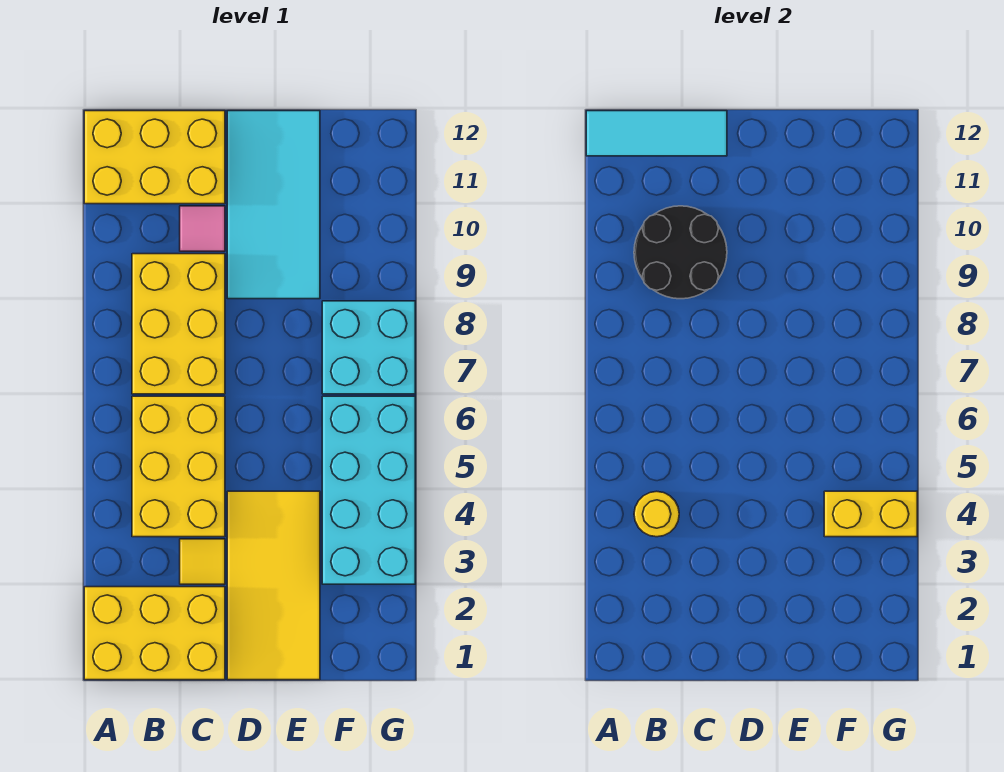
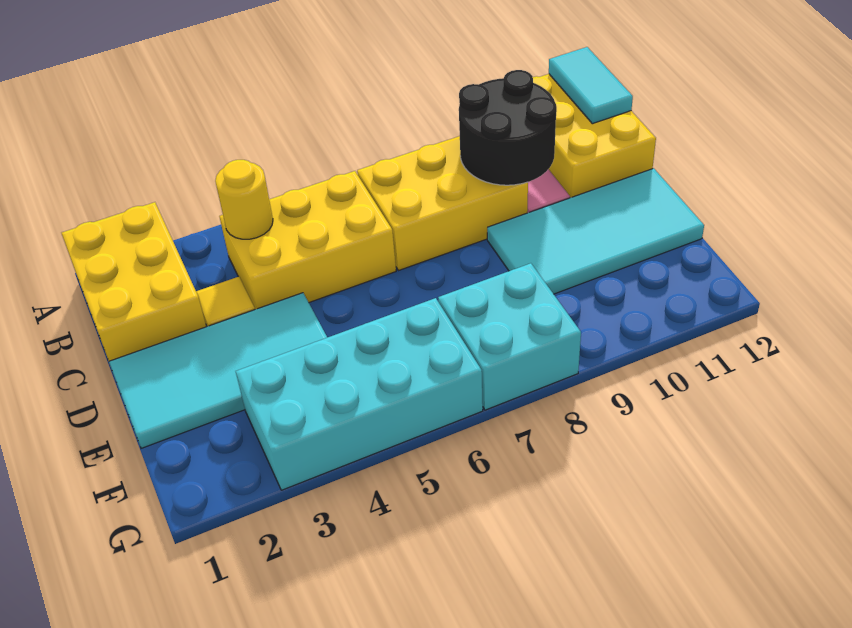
cyan tile A12:C12 level 2 -> cyan tile A12:B12 level 2
yellow tile D1:E4 level 1 -> cyan tile D1:E4 level 1
yellow brick F4:G4 level 2 -> none

